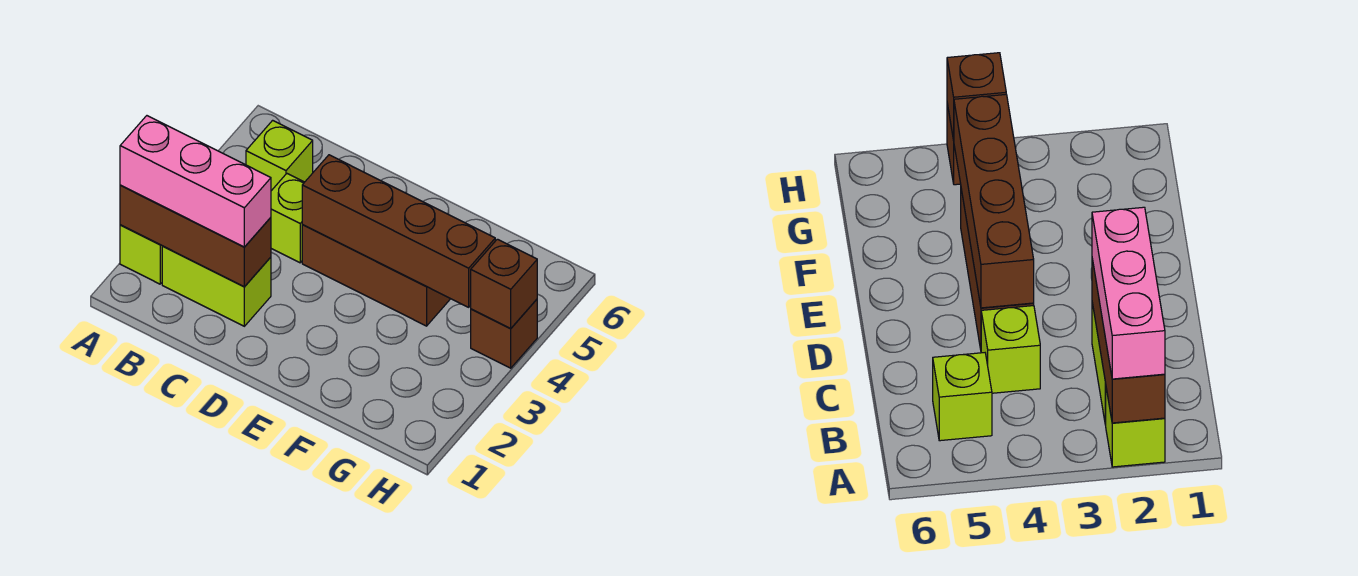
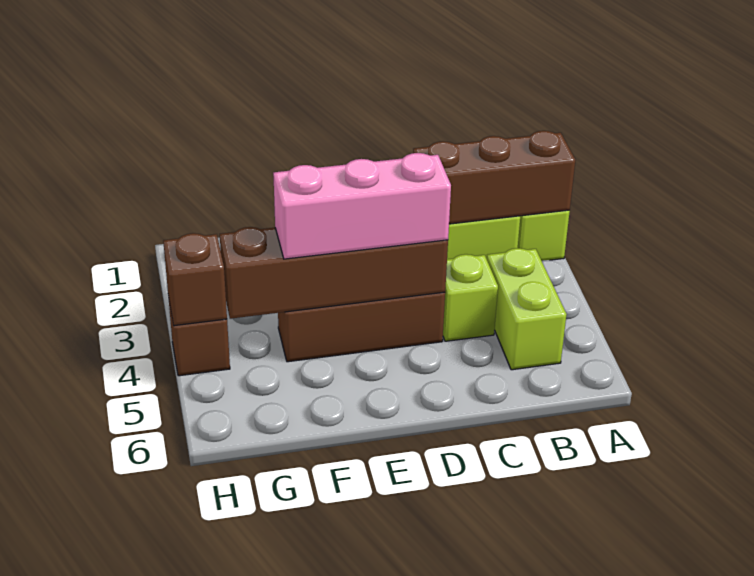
pink brick A2:C2 level 3 -> pink brick D4:F4 level 3
lime brick B5 level 1 -> lime brick B4:B5 level 1

